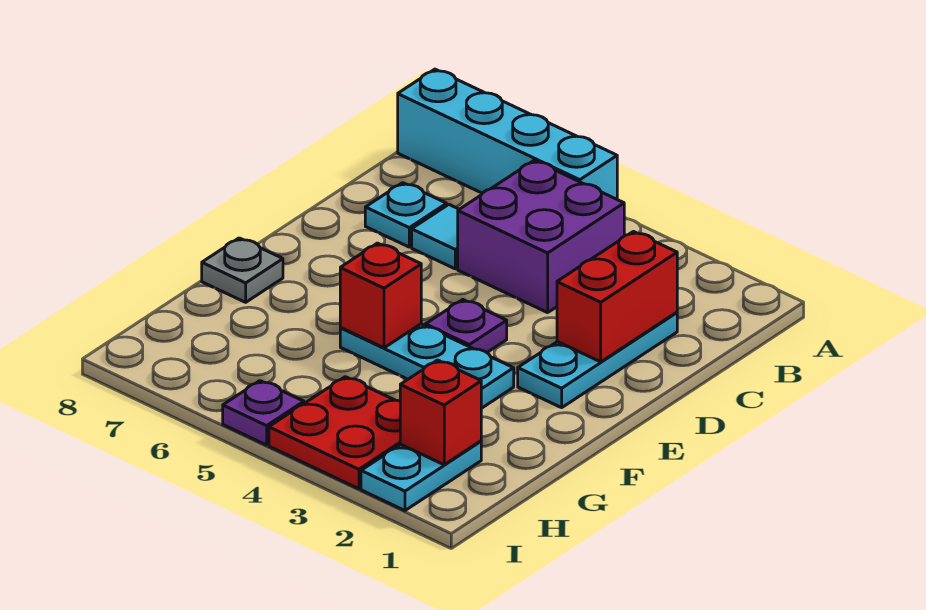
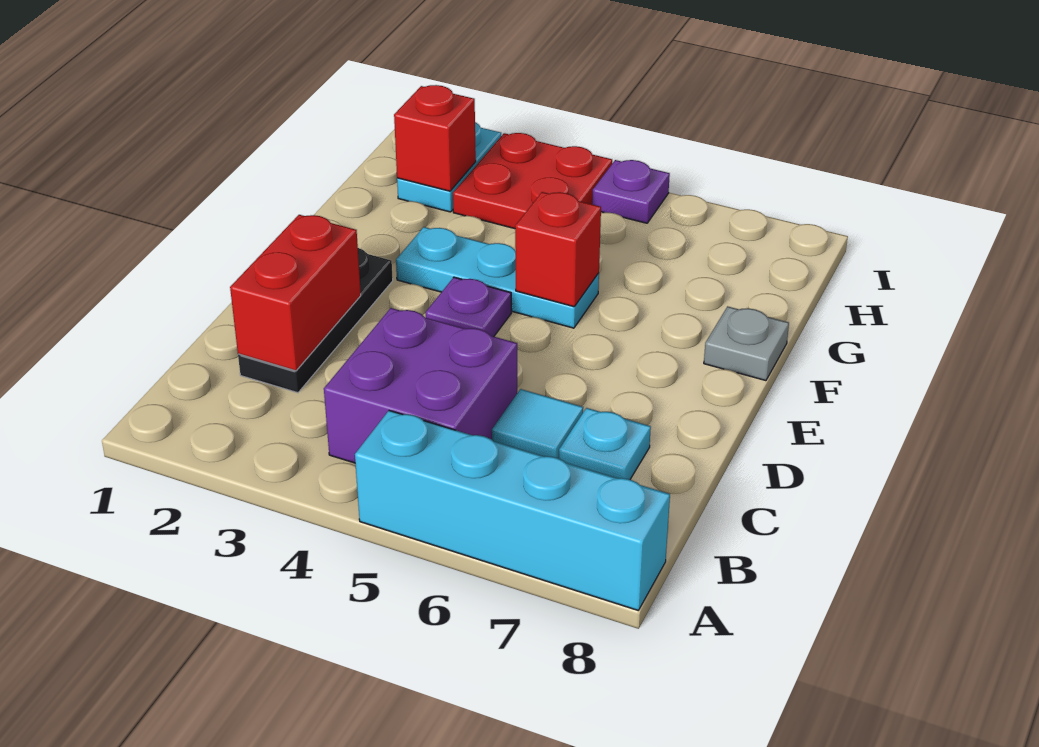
cyan plate C2:E2 level 1 -> black plate C2:E2 level 1

